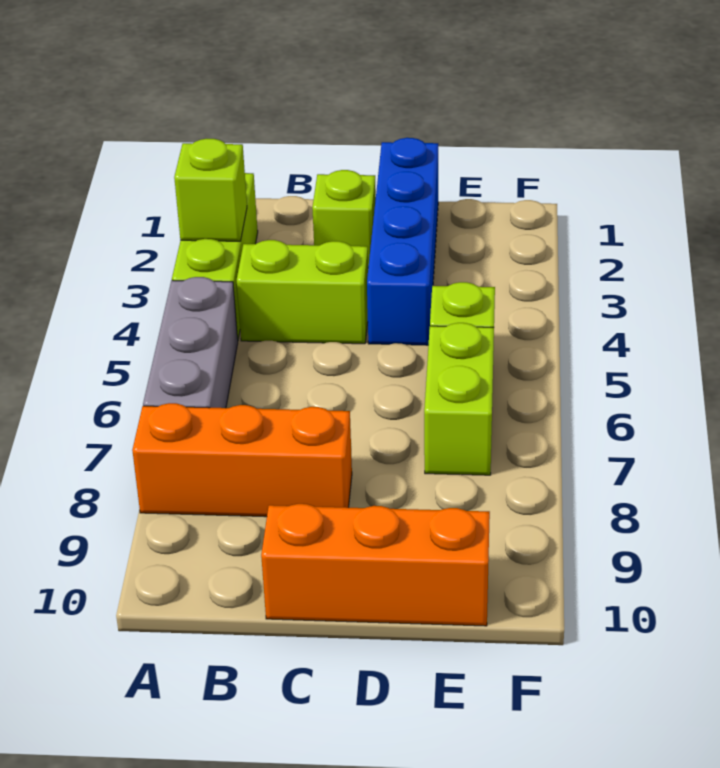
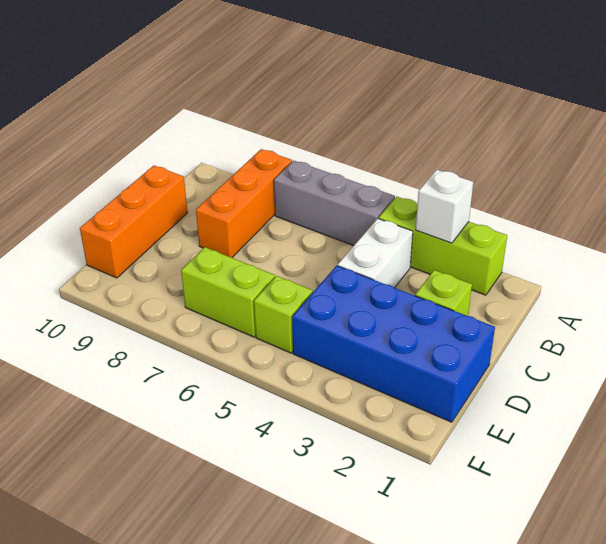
lime brick A3 level 2 -> white brick A3 level 2
lime brick B4:C4 level 1 -> white brick B4:C4 level 1
blue brick D1:D4 level 1 -> blue brick D1:E4 level 1

